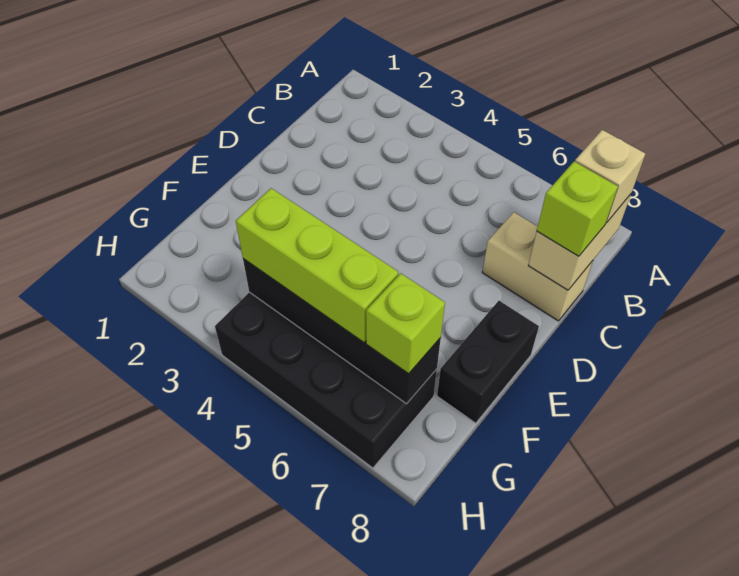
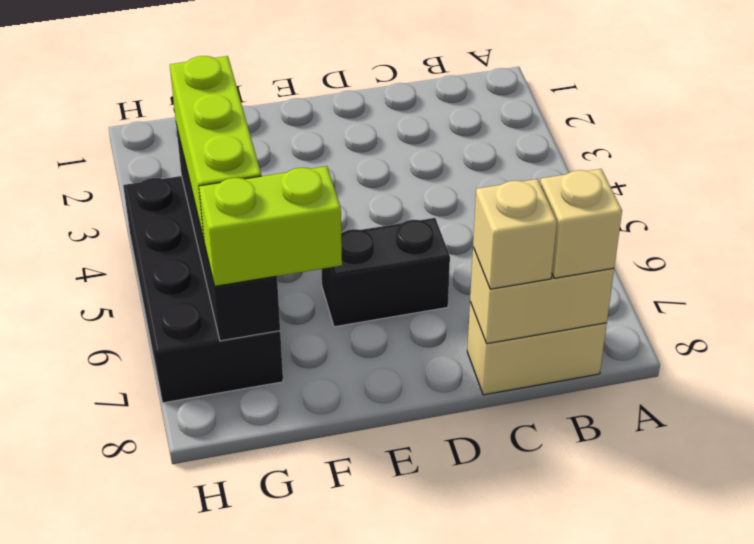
tan brick C7:C8 level 1 -> tan brick B8:C8 level 1
lime brick C8 level 3 -> tan brick C8 level 3
black brick E8:F8 level 1 -> black brick D6:E6 level 1
lime brick G7 level 3 -> lime brick F7:G7 level 3

